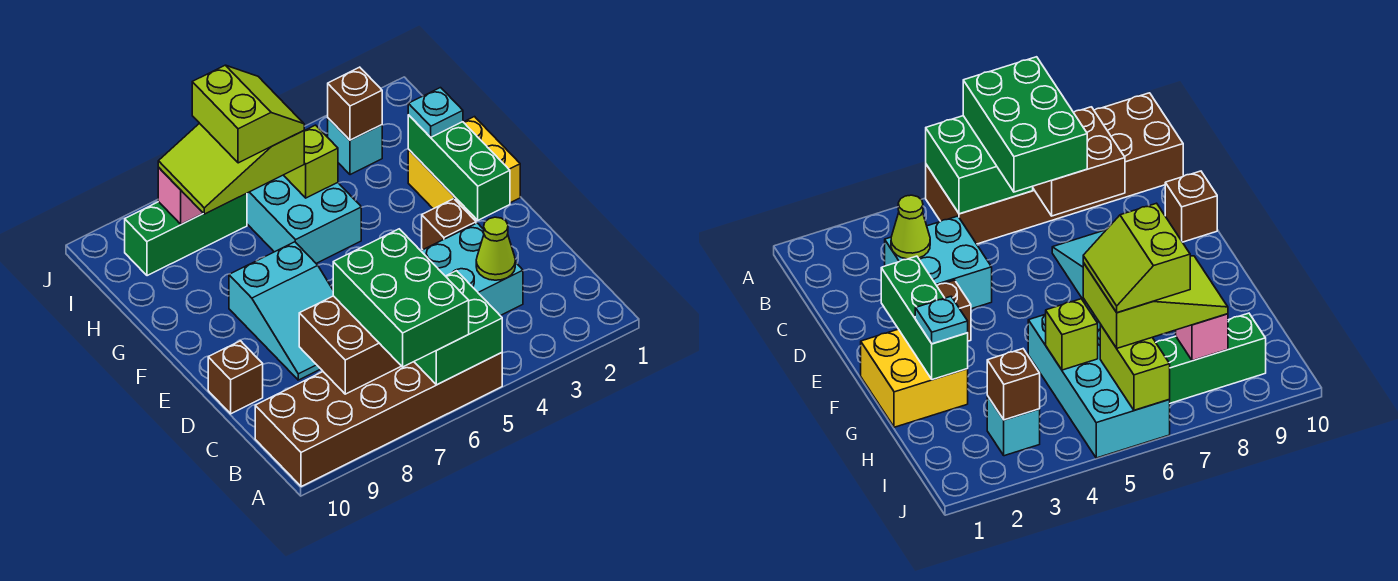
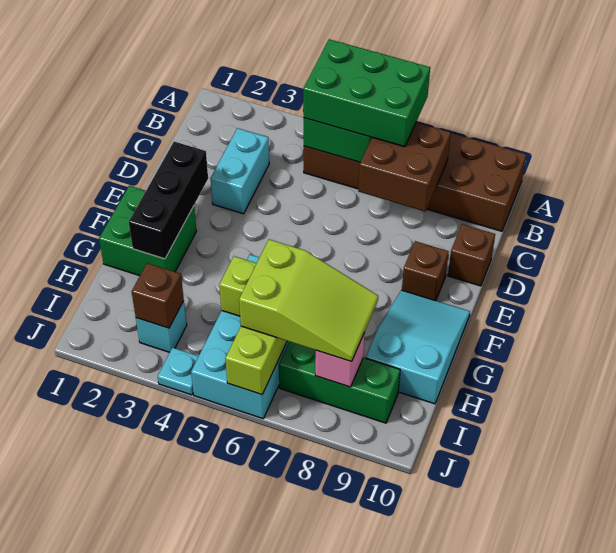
green brick A6:C7 level 3 -> green brick A5:B7 level 3
cyan brick C3:D4 level 1 -> cyan brick C3:D3 level 1
lime cone C3 level 2 -> none
cyan slope D7:F8 level 1 top F -> cyan slope F9:H10 level 1 top H
green brick E2:G2 level 2 -> black brick E2:G2 level 2
brown brick E3 level 1 -> brown brick E9 level 1
yellow brick F1:G2 level 1 -> green brick F1:G2 level 1
cyan plate G2 level 3 -> cyan plate J4 level 1
lime slope H6:I7 level 4 top 7 -> none

